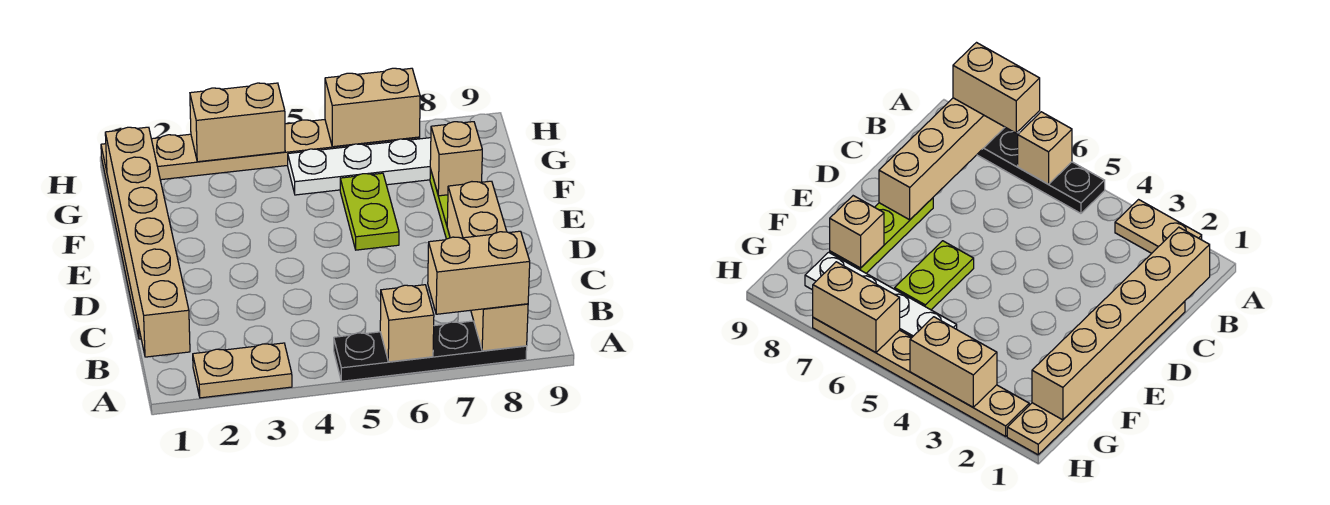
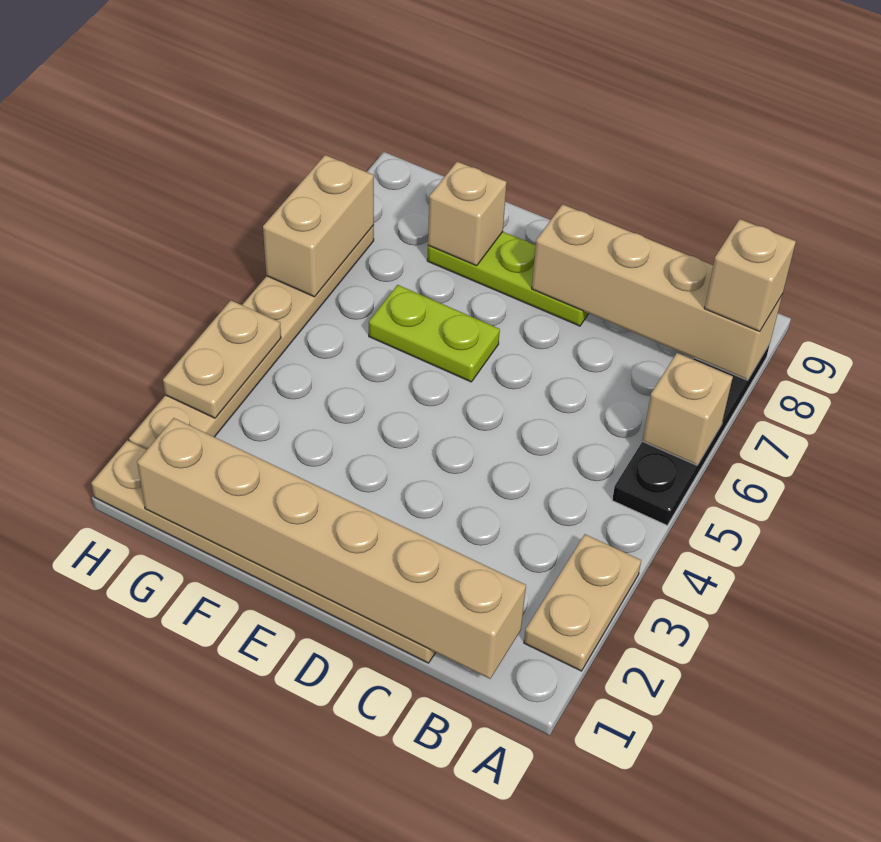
tan brick A7:A8 level 3 -> tan brick A8 level 3
white plate G5:G8 level 1 -> none
tan brick H3:H4 level 2 -> tan plate H3:H4 level 2

